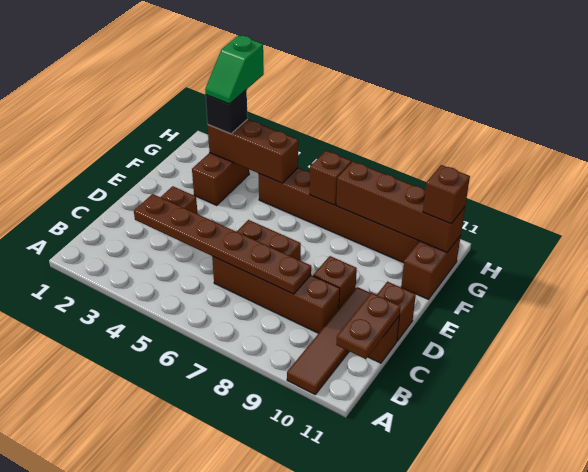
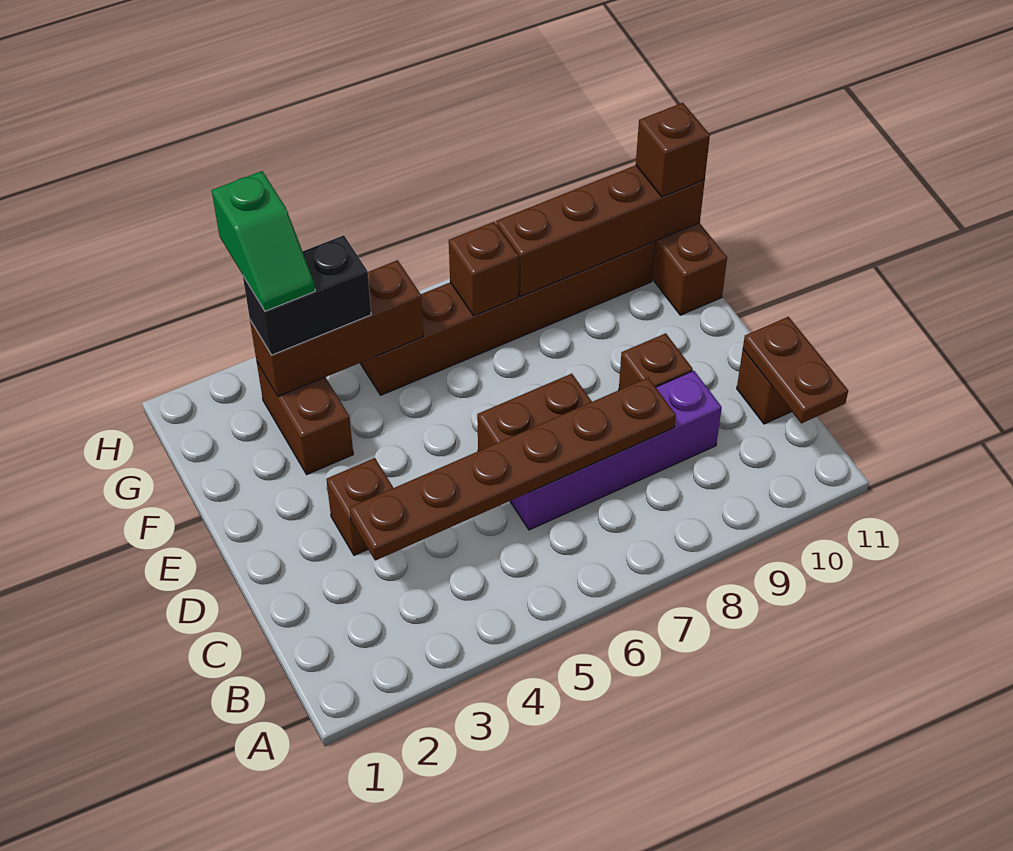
brown tile A10:D10 level 1 -> none
brown brick C6:C9 level 1 -> purple brick C6:C9 level 1
brown brick D11 level 1 -> none
black brick G3 level 3 -> black brick G3:G4 level 3

